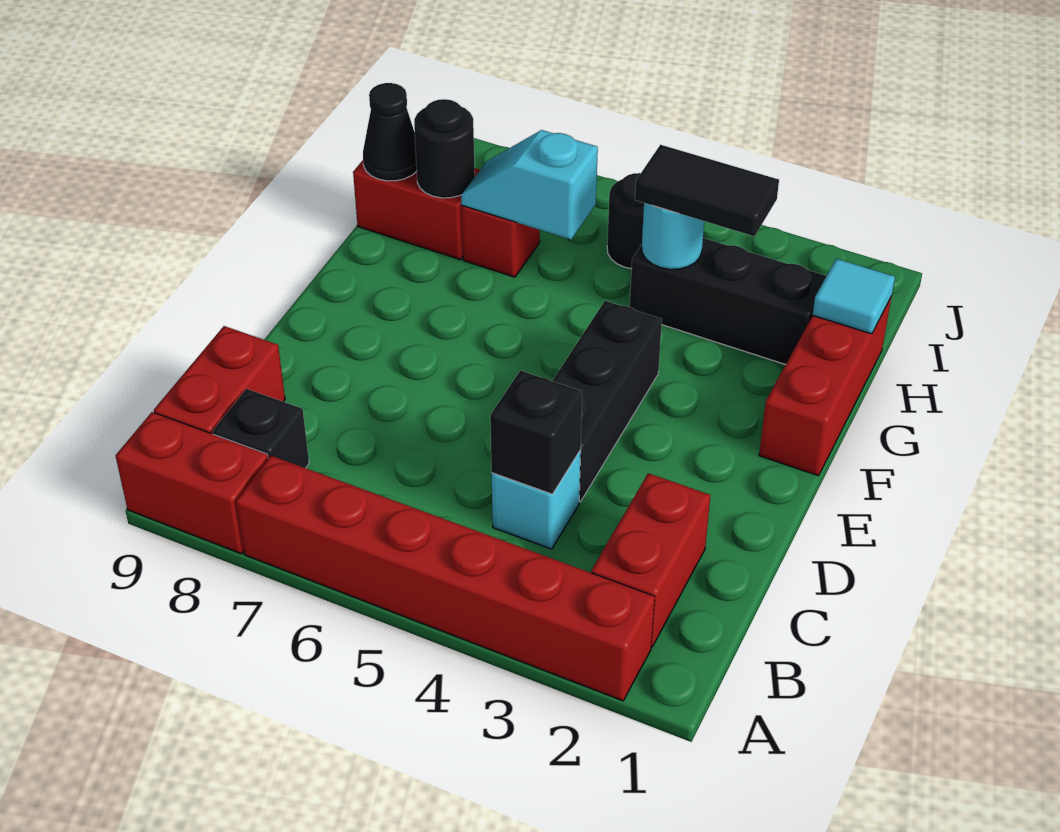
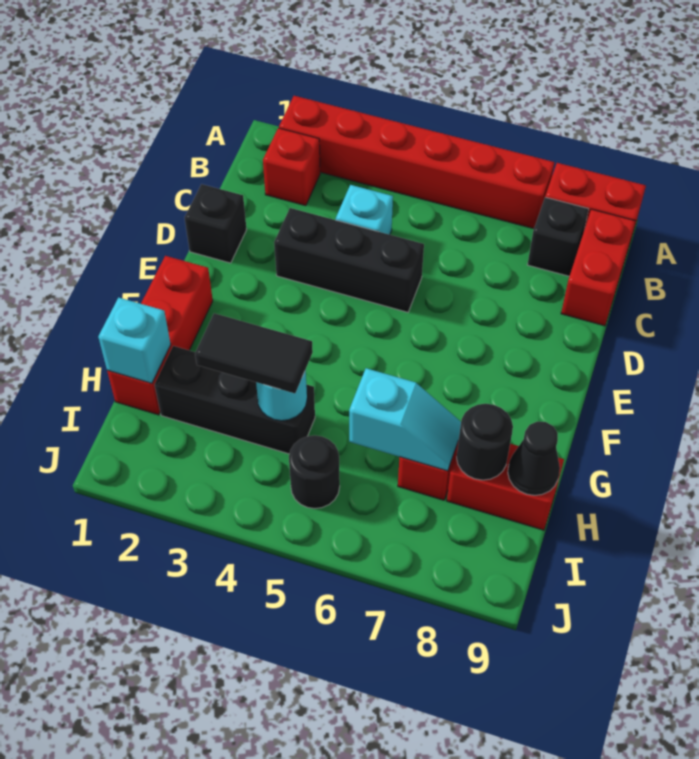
red brick B2:C2 level 1 -> red brick B2 level 1
black brick C4 level 2 -> black brick D1 level 1
black brick D4:F4 level 1 -> black brick D3:D5 level 1
cyan tile H1 level 2 -> cyan brick H1 level 2

